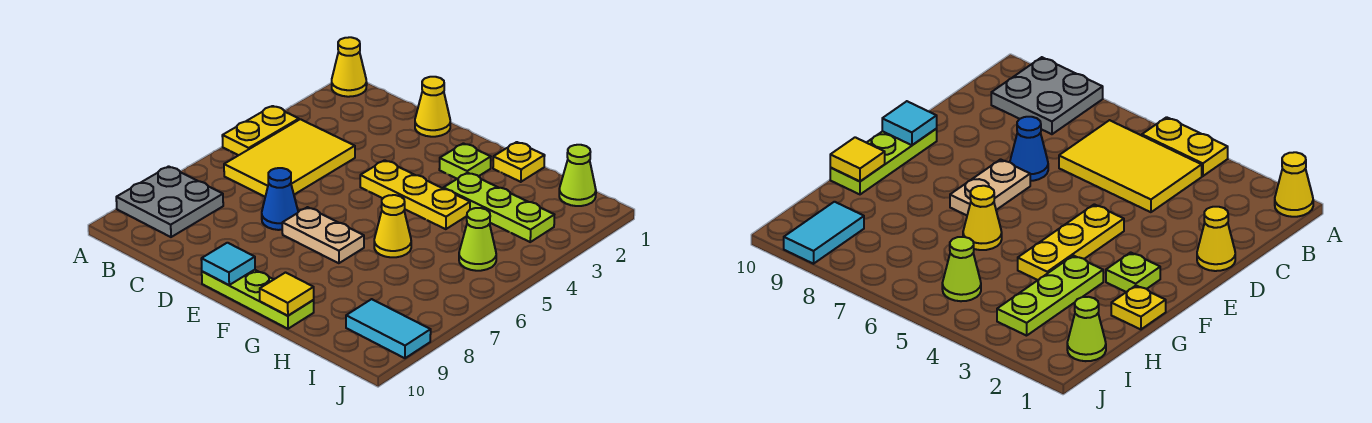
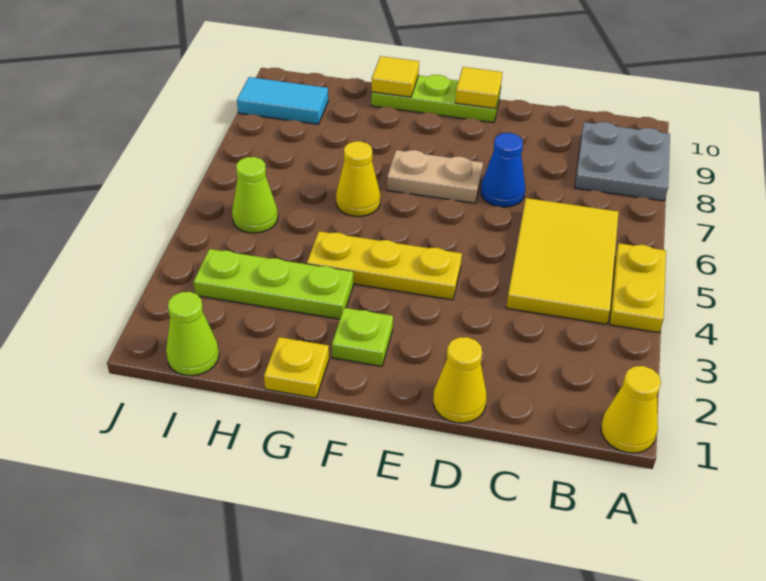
cyan tile E10 level 2 -> yellow tile E10 level 2

